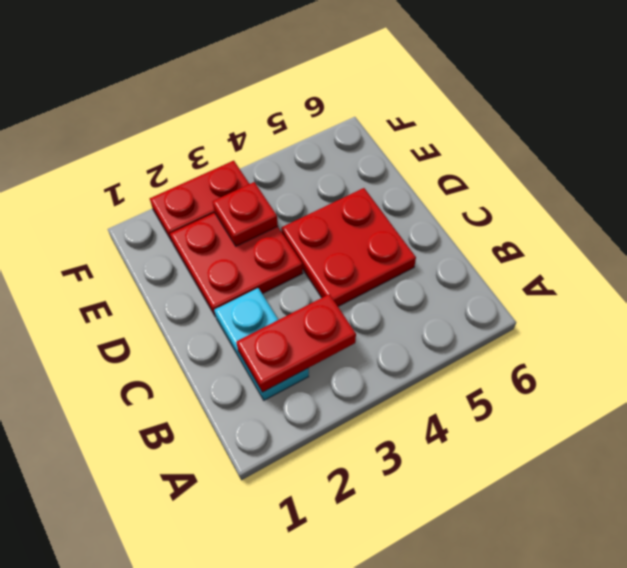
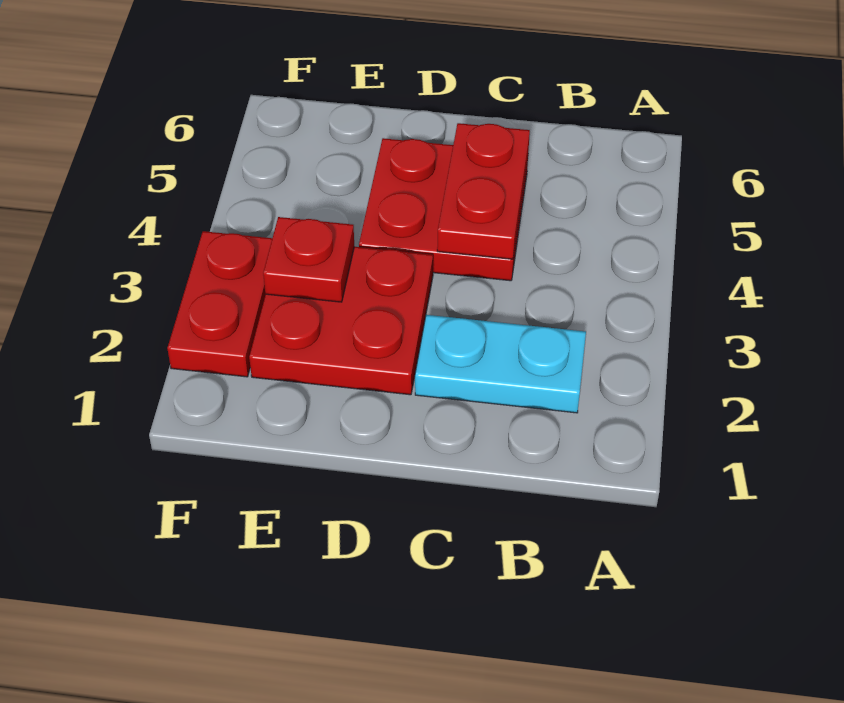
red plate B2:B3 level 2 -> red plate C4:C5 level 2

